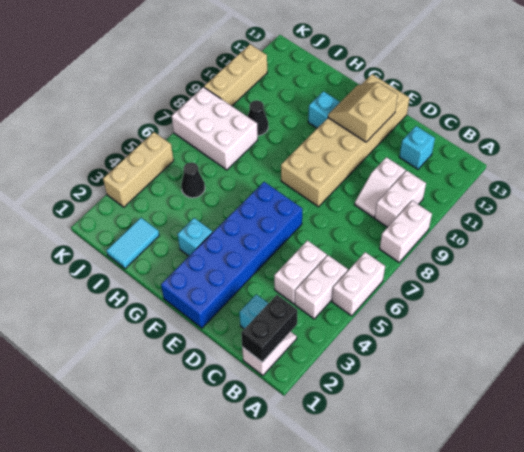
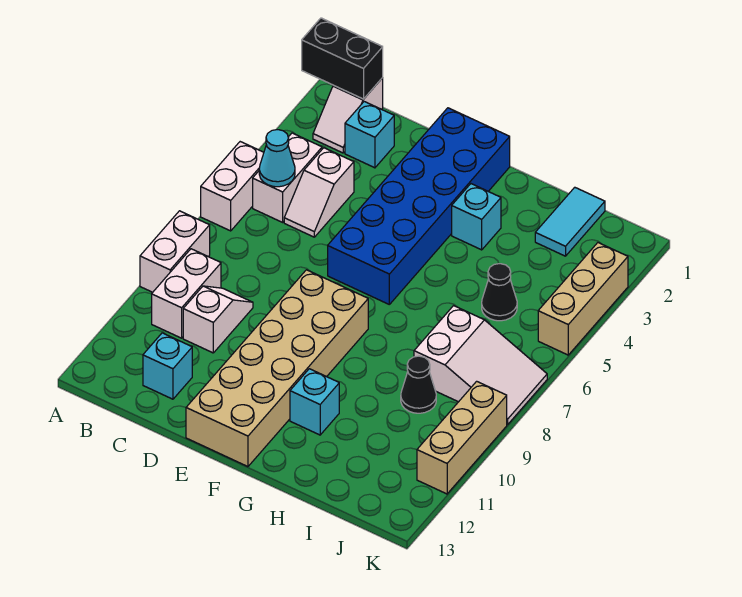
black brick B1:B2 level 2 -> black brick A1:B1 level 2
none -> cyan cone B5 level 2
white brick C4:C5 level 1 -> white slope C4:C5 level 1 top 4
tan slope E11:F12 level 2 top E -> none
white brick I7:K8 level 1 -> white slope I7:K8 level 1 top I

